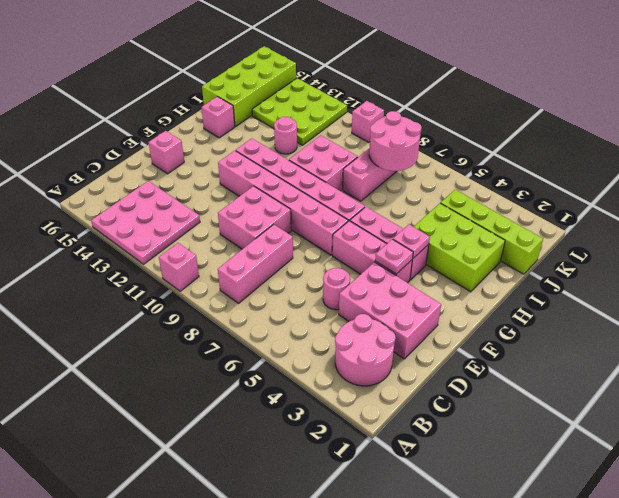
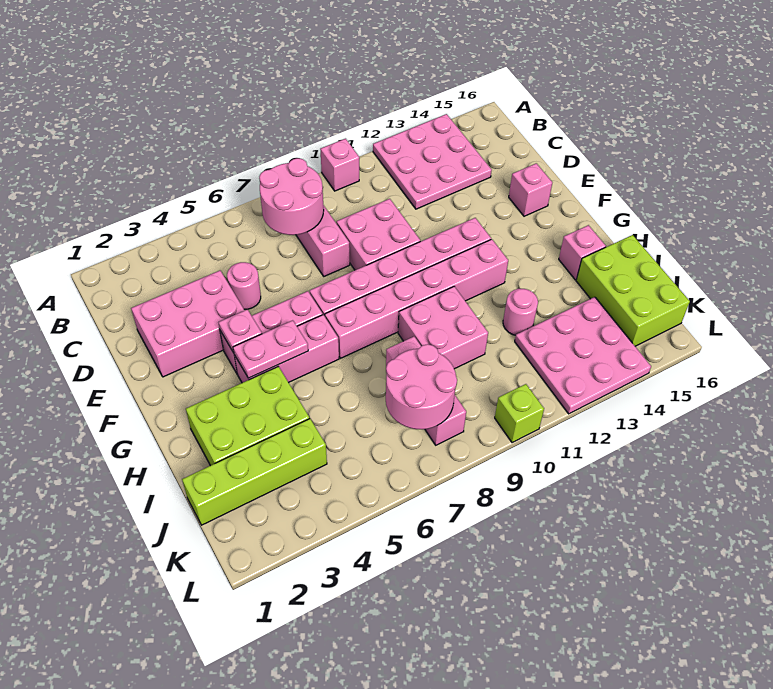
pink round brick B2:C3 level 1 -> pink round brick B7:C8 level 2
pink plate G4 level 2 -> pink plate G4:G5 level 2
lime brick I15:L16 level 1 -> lime brick I15:K16 level 1
lime plate J12:L14 level 1 -> pink plate J12:L14 level 1
pink brick L10 level 1 -> lime brick L10 level 1

